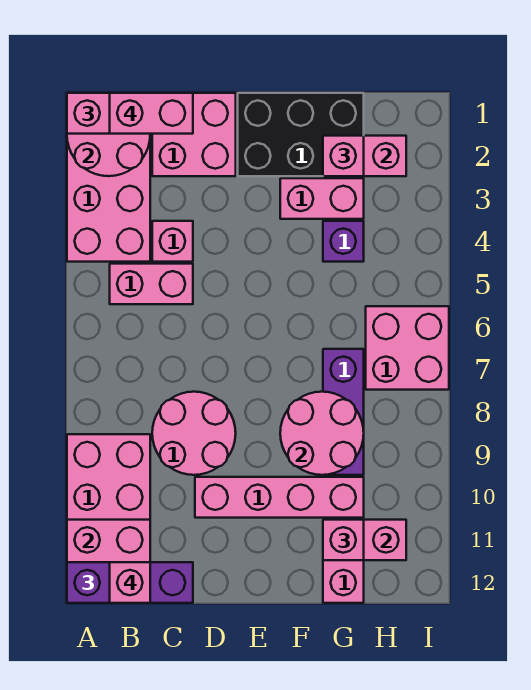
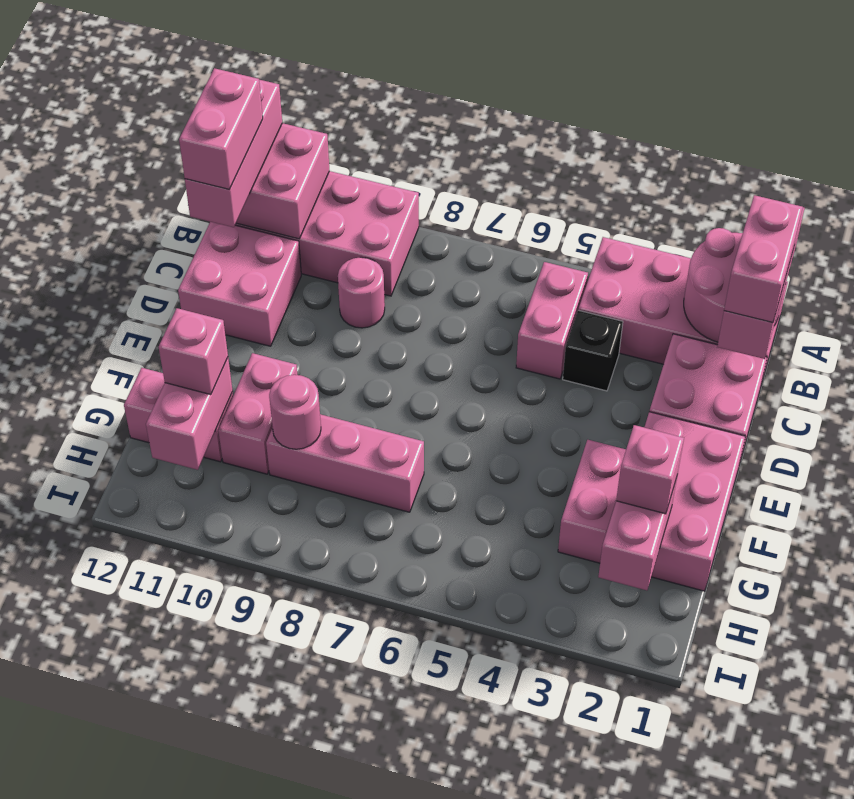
purple brick A12:C12 level 3 -> pink brick A12:C12 level 3
pink brick B12 level 4 -> pink brick B12:C12 level 4
pink brick C4 level 1 -> black brick C4 level 1
pink round brick C8:D9 level 1 -> pink round brick C9 level 1
pink brick D10:G10 level 1 -> pink brick F10:G10 level 1
black brick E1:G2 level 1 -> pink brick E1:G2 level 1
pink round brick F8:G9 level 2 -> pink round brick G9 level 2
purple brick G4 level 1 -> none
purple brick G7:G9 level 1 -> pink brick G7:G9 level 1
pink brick H6:I7 level 1 -> pink brick C11:D12 level 1

